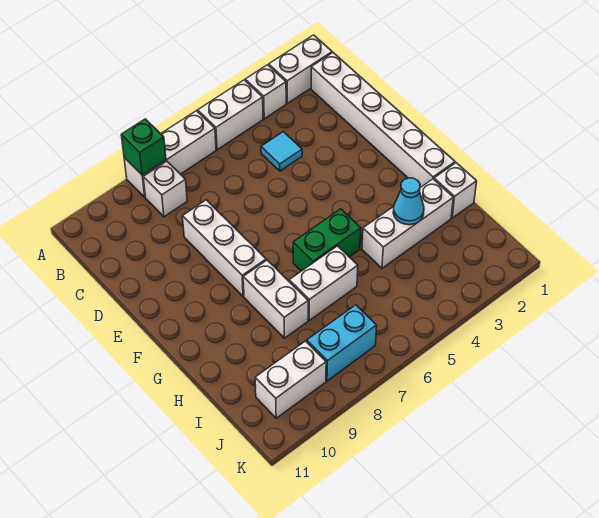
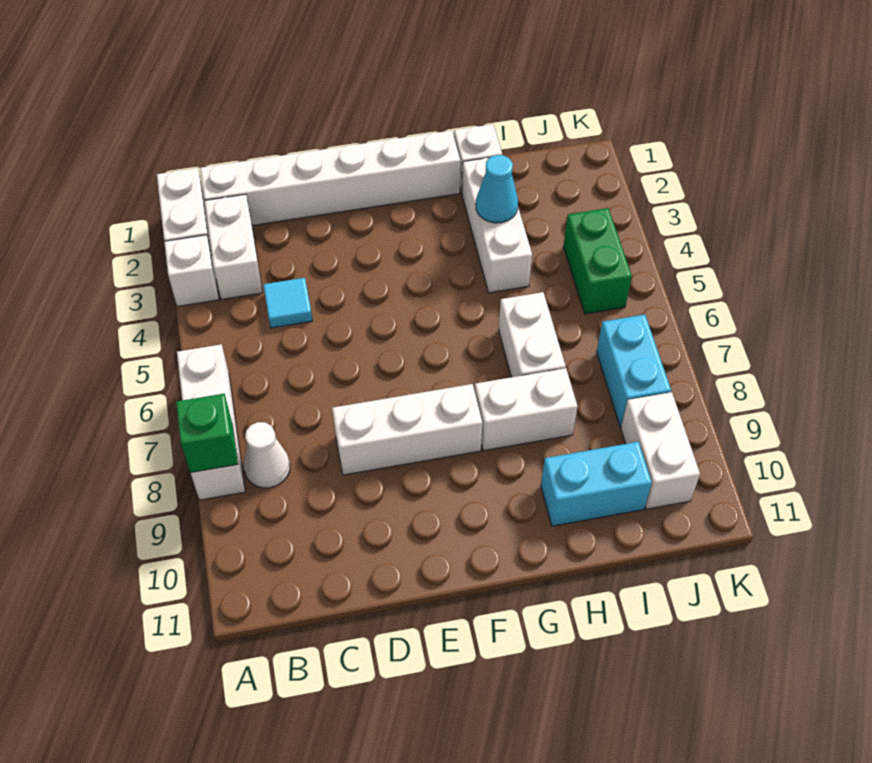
white brick A4:A5 level 1 -> white brick B2:B3 level 1
white brick B8 level 1 -> white cone B8 level 1
green brick G5:G6 level 1 -> green brick J4:J5 level 1
none -> cyan brick H10:I10 level 1

